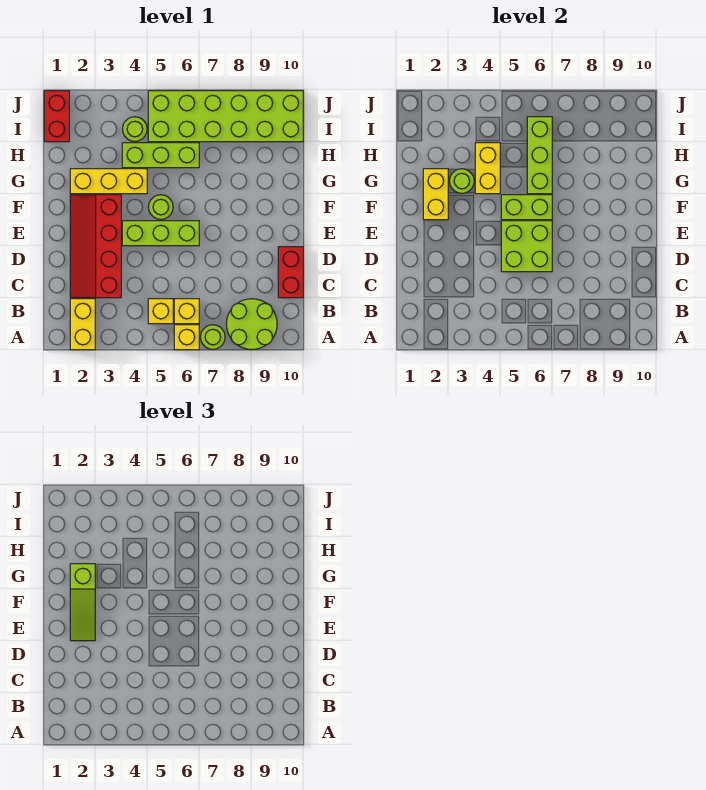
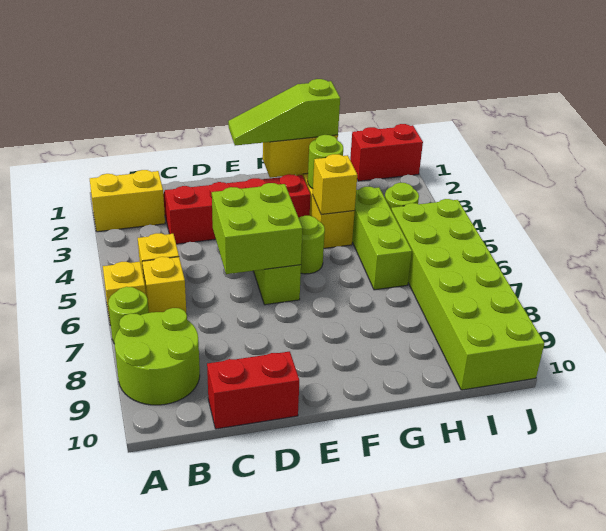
lime brick F5:F6 level 2 -> none
yellow brick G4:H4 level 2 -> yellow brick G4 level 2
lime brick G6:I6 level 2 -> none

